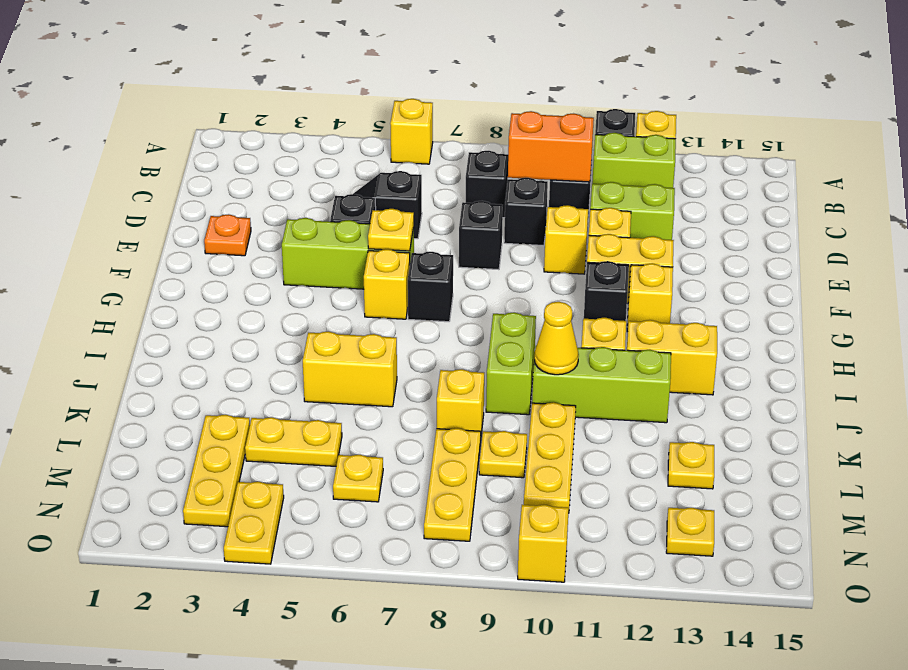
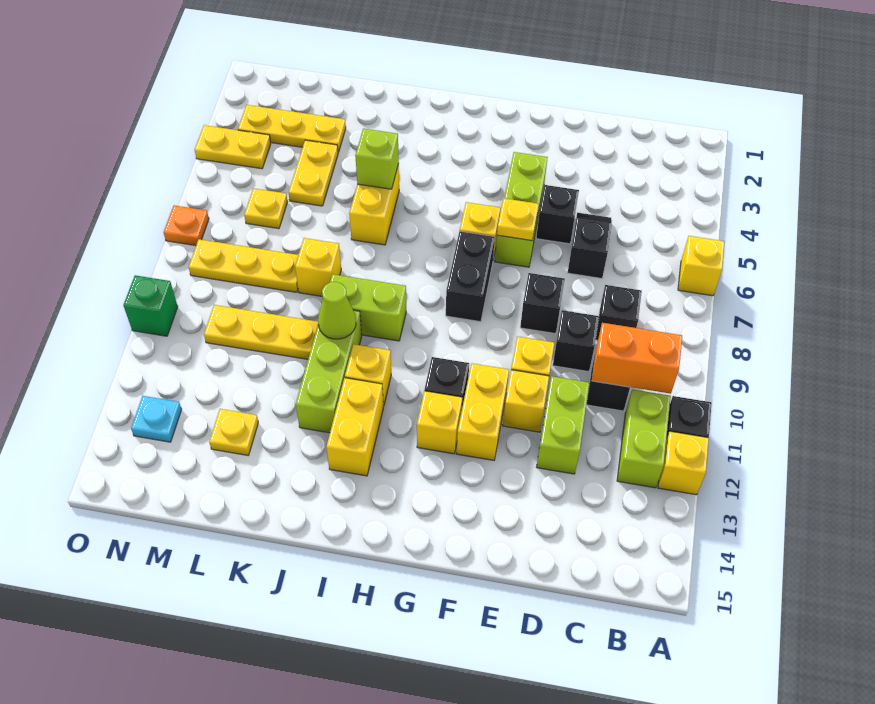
orange brick C9:C10 level 2 -> orange brick B10:C10 level 2
orange plate E2 level 1 -> orange plate O7 level 1
black brick G7 level 1 -> black brick G7:G8 level 1
none -> lime brick J5 level 2
yellow cone J10 level 2 -> lime cone J10 level 2
yellow plate L9 level 1 -> none
yellow plate N13 level 1 -> cyan plate N13 level 1
yellow brick O10 level 1 -> green brick O10 level 1

